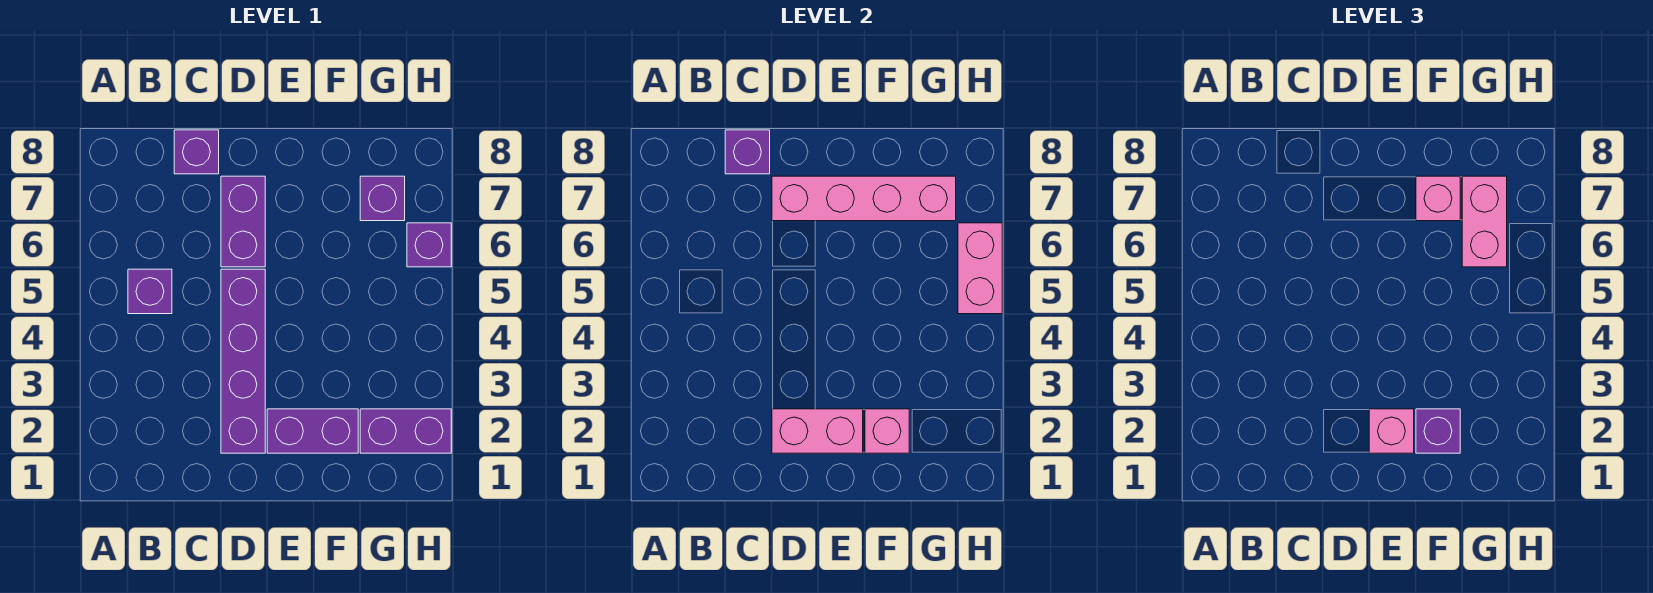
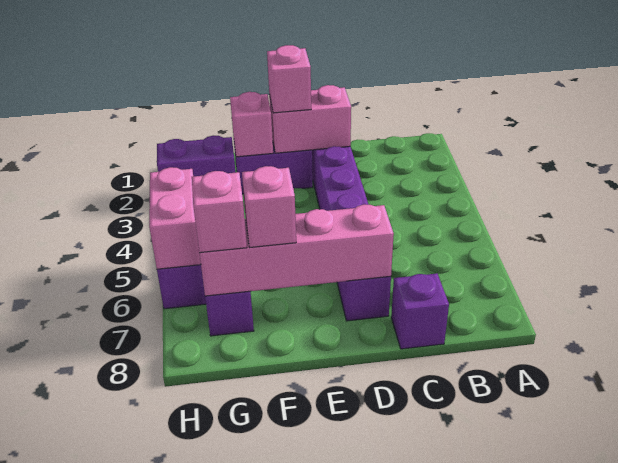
purple brick B5 level 1 -> none
purple brick C8 level 2 -> none
purple brick F2 level 3 -> none
pink brick G6:G7 level 3 -> pink brick G7 level 3

